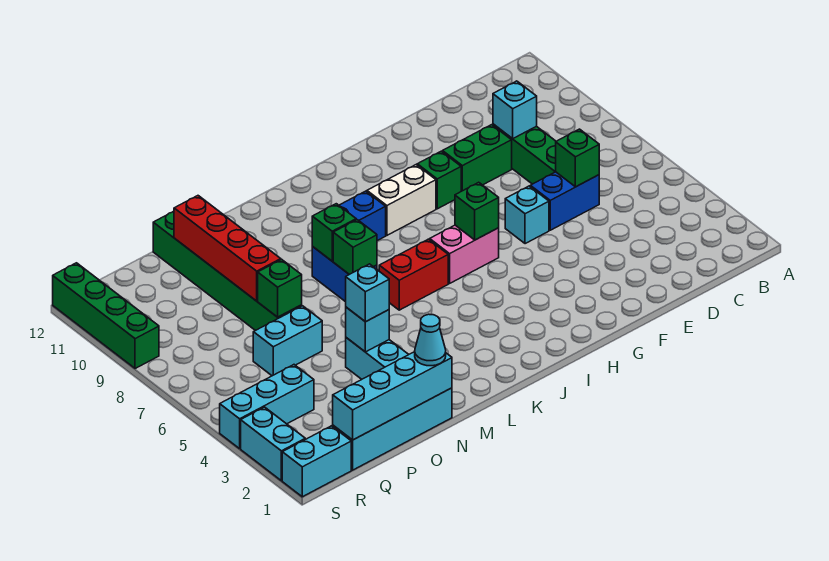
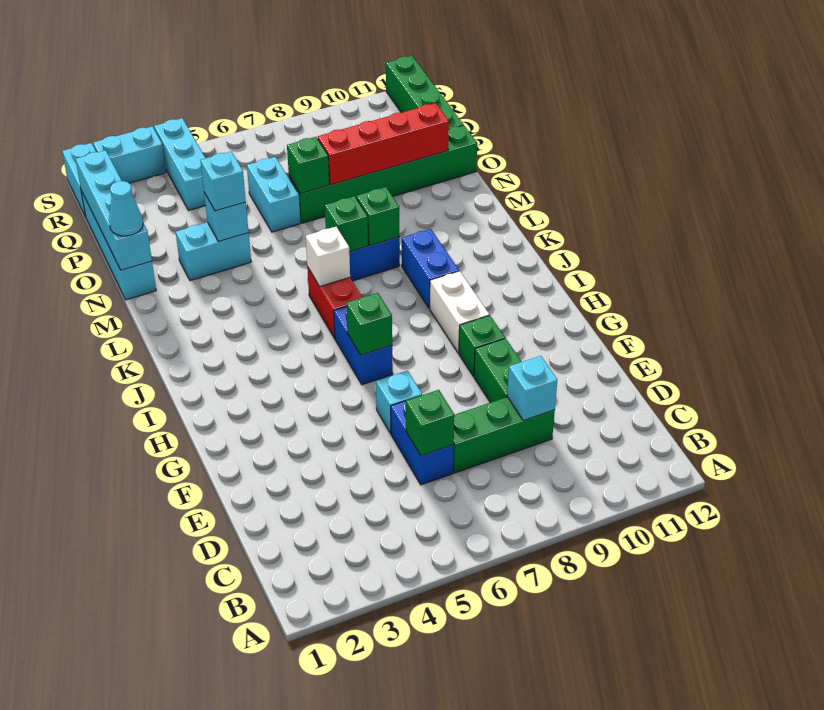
pink brick H6:I6 level 1 -> blue brick H6:I6 level 1
none -> white brick K6 level 2
green brick S9:S12 level 1 -> green brick P12:S12 level 1

